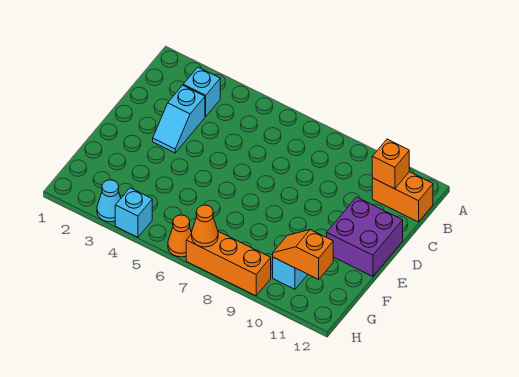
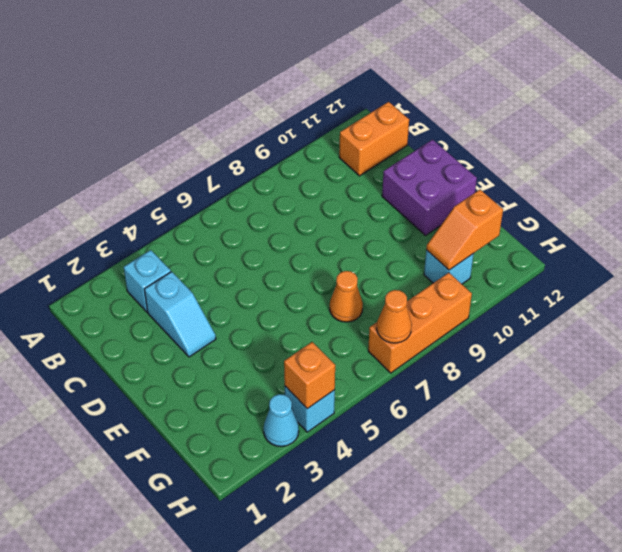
orange brick B11 level 2 -> orange brick H4 level 2
orange cone H6 level 1 -> orange cone F7 level 1

